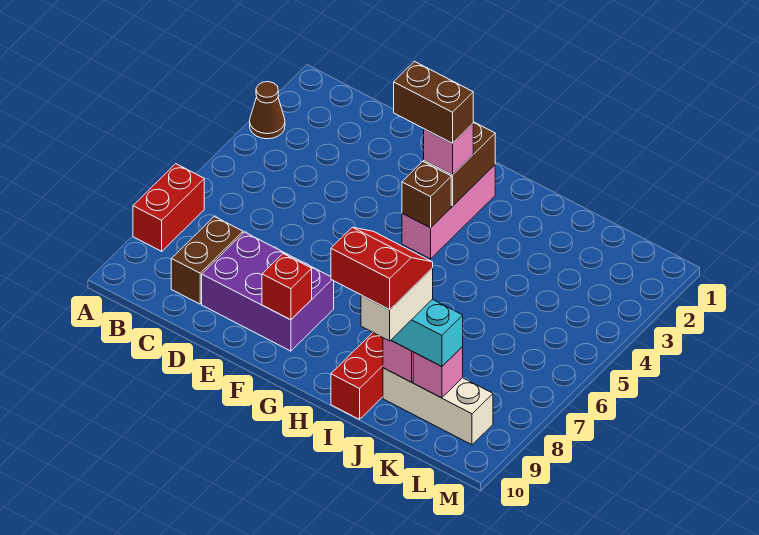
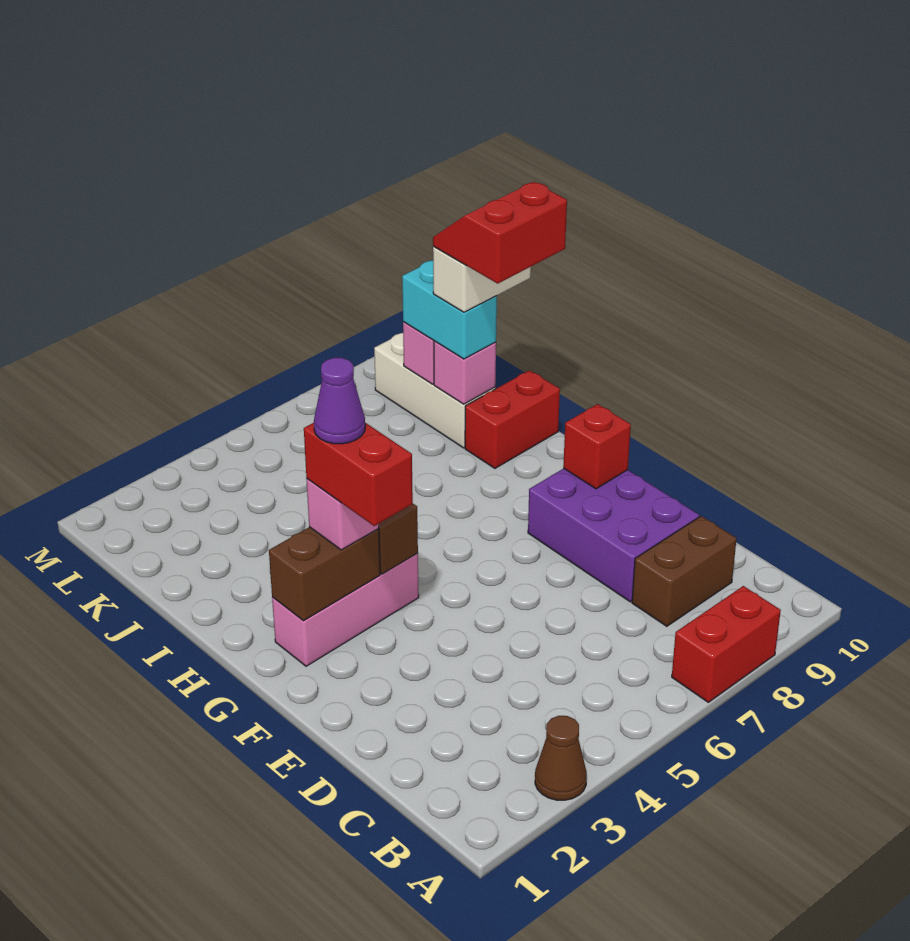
brown brick F3:G3 level 4 -> red brick F3:G3 level 4
none -> purple cone G3 level 5
red slope I9:J10 level 5 top 10 -> red slope I9:J10 level 5 top I

